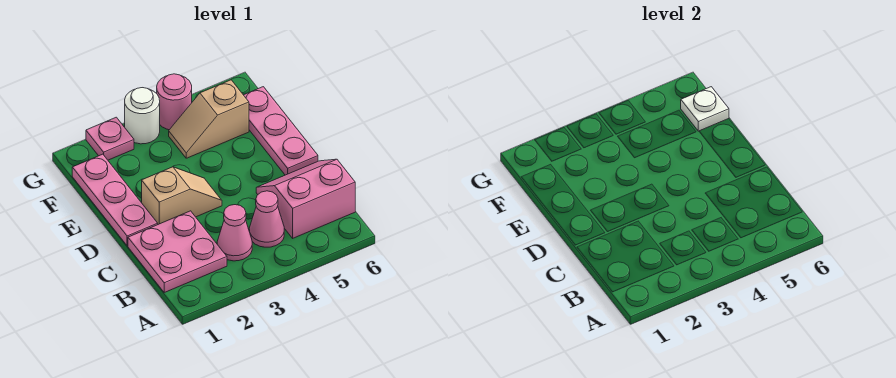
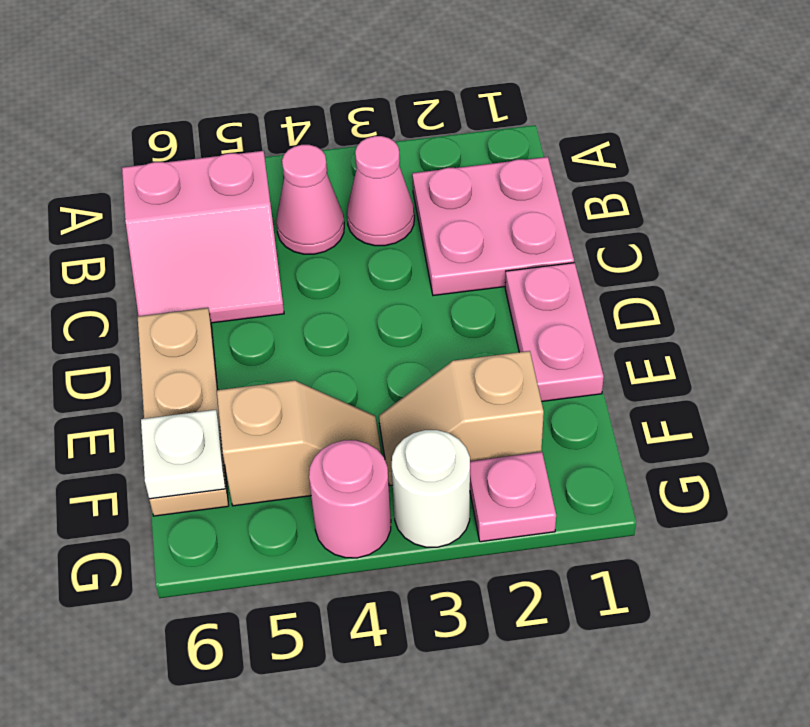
pink plate D1:F1 level 1 -> pink plate D1:E1 level 1
tan slope D2:D3 level 1 top 2 -> tan slope F2:F3 level 1 top 2
pink plate D6:F6 level 1 -> tan plate D6:F6 level 1

